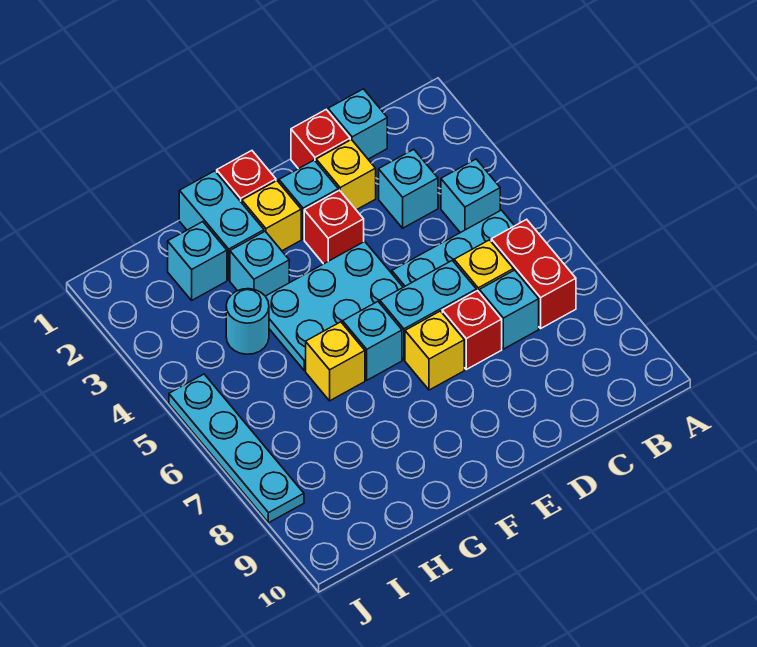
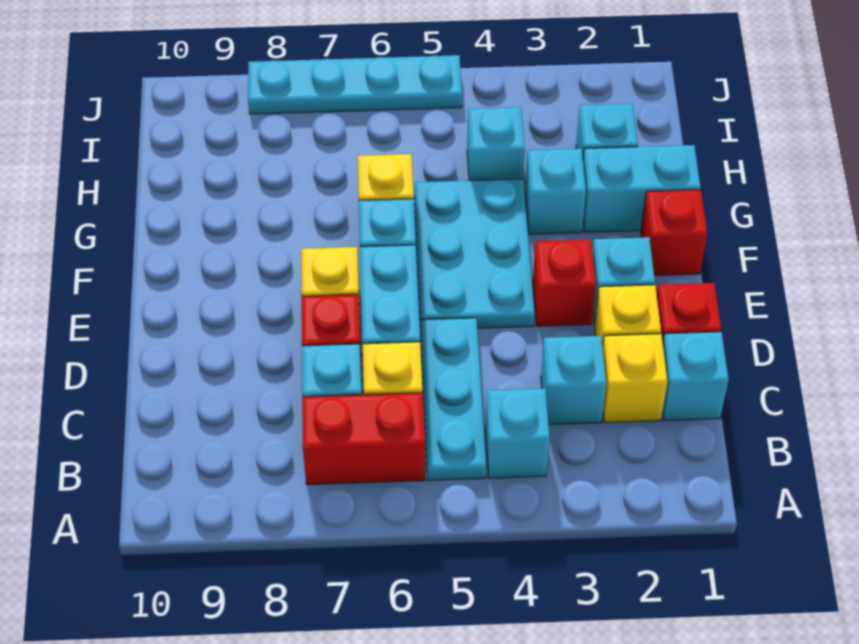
yellow brick F2 level 1 -> yellow brick C2 level 1
cyan round brick H4 level 1 -> cyan brick H4 level 1

